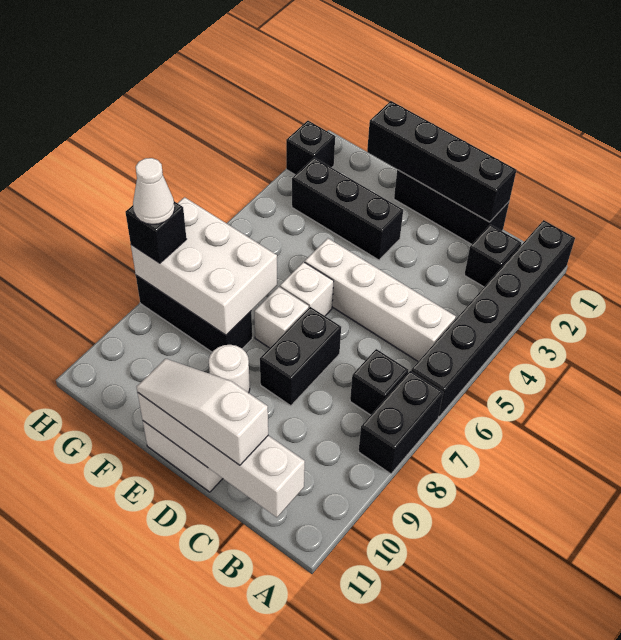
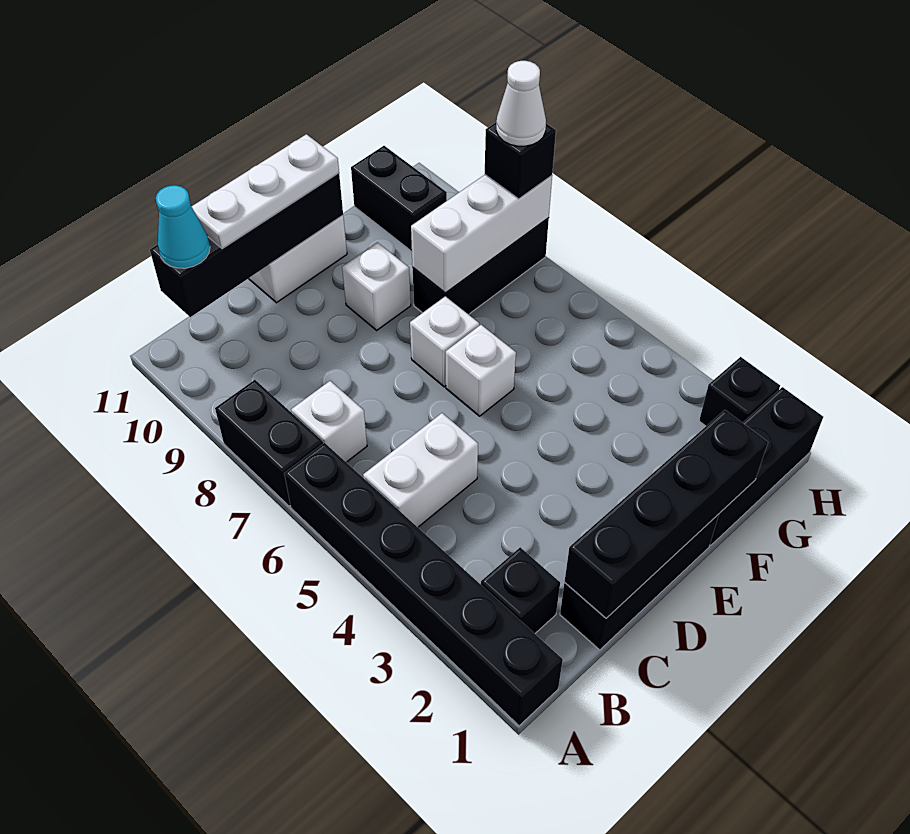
white brick B5:E5 level 1 -> white brick B5:C5 level 1
black brick B7 level 1 -> white brick B7 level 1
white brick B11:E11 level 2 -> black brick B11:E11 level 2
none -> cyan cone B11 level 3
white slope C11:E11 level 3 top C -> white plate C11:E11 level 3
black brick D7:D8 level 1 -> black brick G10:G11 level 1
black brick E3:G3 level 1 -> black brick F1:H1 level 1
white round brick E9 level 1 -> white brick E9 level 1
white brick F7:H8 level 2 -> white brick F8:H8 level 2

